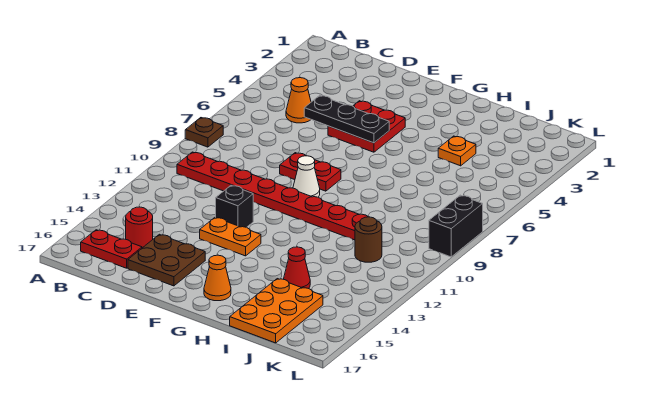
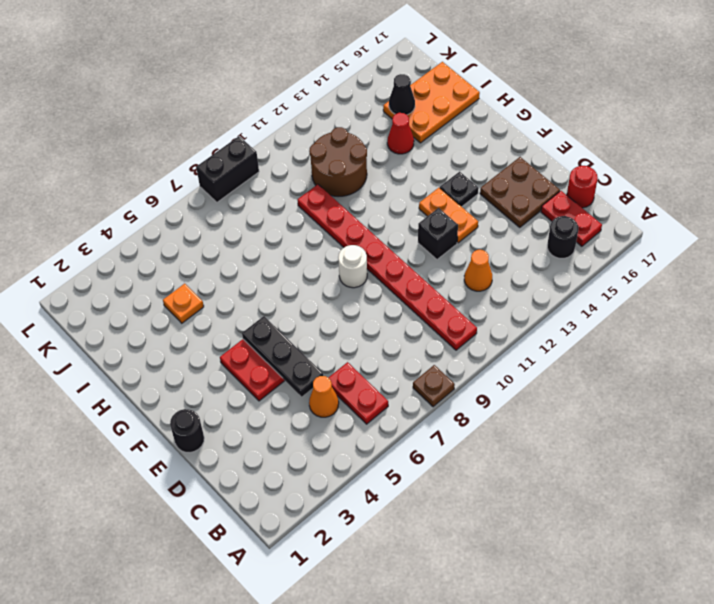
none -> black round brick B15 level 1
red round brick C15 level 1 -> red round brick C17 level 1
none -> black round brick E1 level 1
red plate E8:F8 level 1 -> red plate B6:C6 level 1
white cone F9 level 1 -> white round brick F9 level 1
none -> black plate F14 level 1
orange cone G16 level 1 -> orange cone C12 level 1
brown round brick J11 level 1 -> brown round brick I11:J12 level 1
none -> black cone J15 level 2

